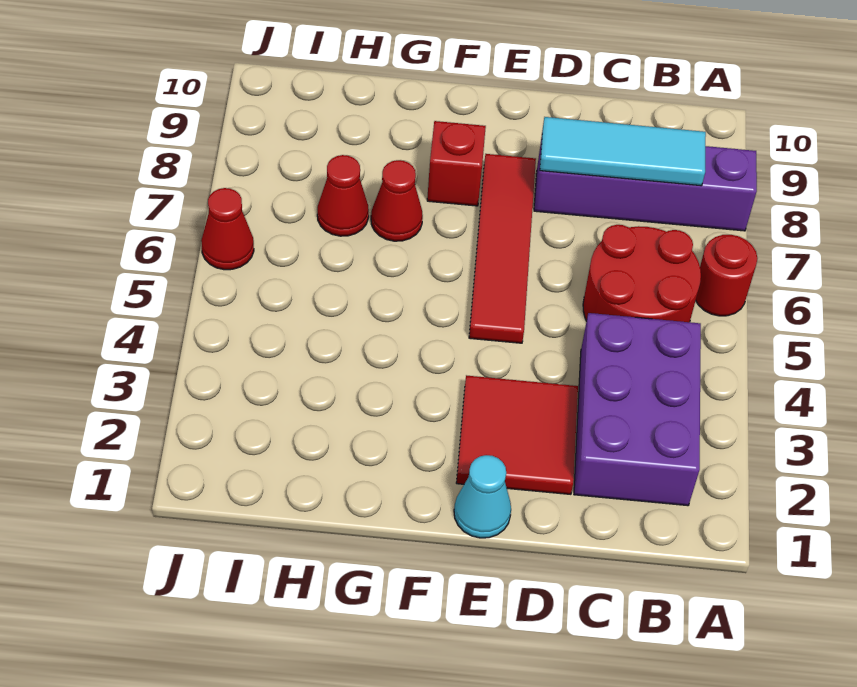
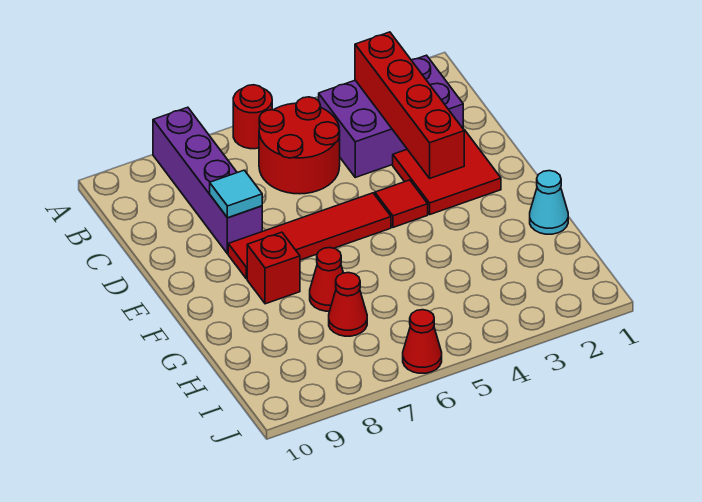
none -> red brick B3:E3 level 2
cyan tile B8:D8 level 2 -> cyan tile D8 level 2
cyan cone E1 level 1 -> cyan cone G1 level 1
none -> red tile E4 level 1

